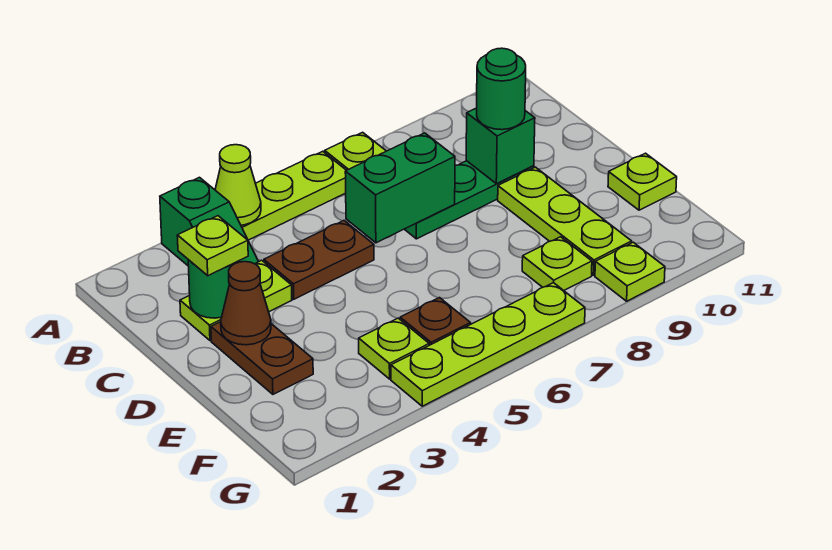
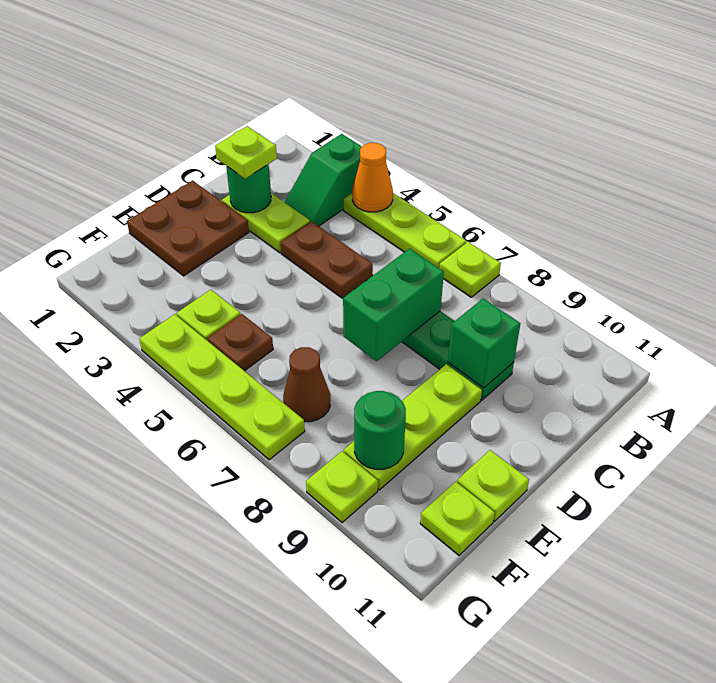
lime cone A4 level 2 -> orange cone A4 level 2
green brick C6:C7 level 2 -> green brick C7:D7 level 2
green round brick C9 level 3 -> green round brick F9 level 2
brown plate D2:E2 level 1 -> brown plate D1:E2 level 1
brown cone D2 level 2 -> brown cone F7 level 1
lime plate F8 level 1 -> lime plate F11 level 1

